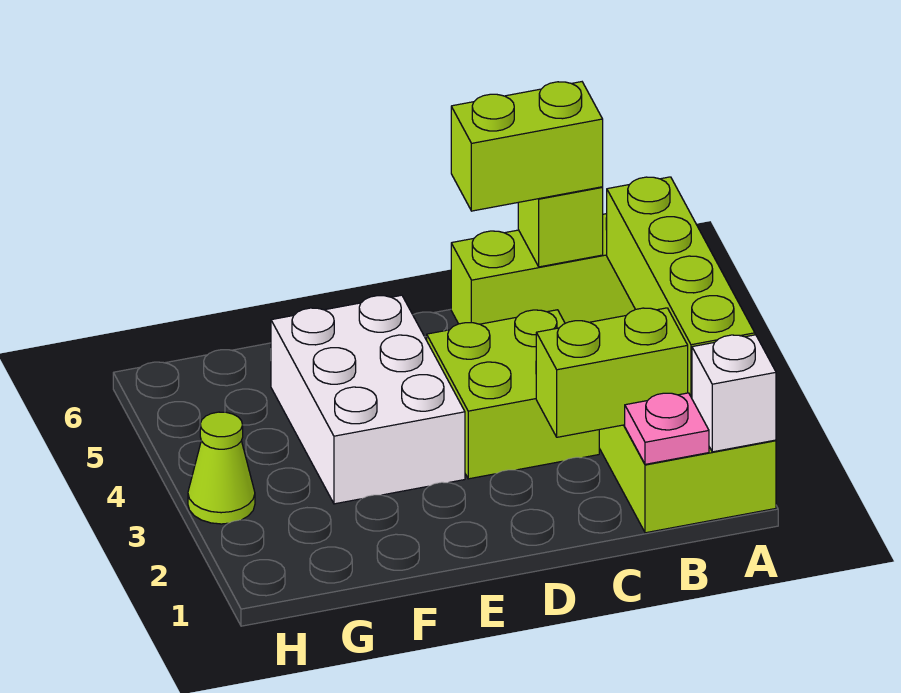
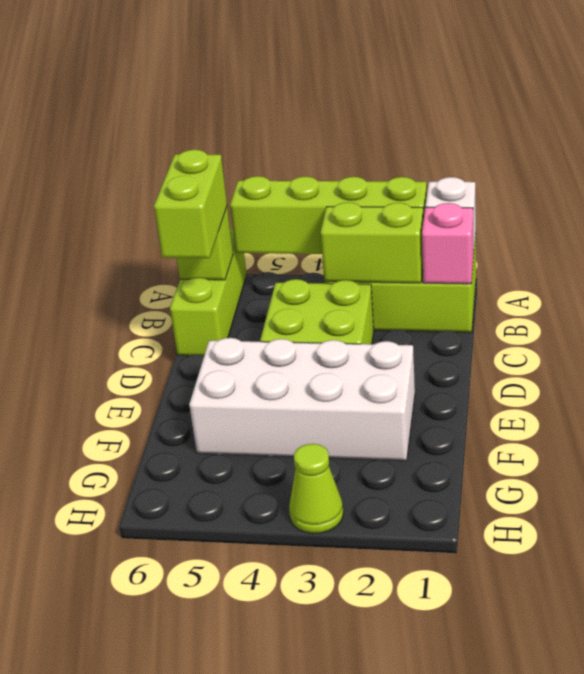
pink plate B1 level 2 -> pink brick B1 level 2
lime brick B2:C2 level 2 -> lime brick B2:B3 level 2
white brick E3:F5 level 1 -> white brick E2:F5 level 1

